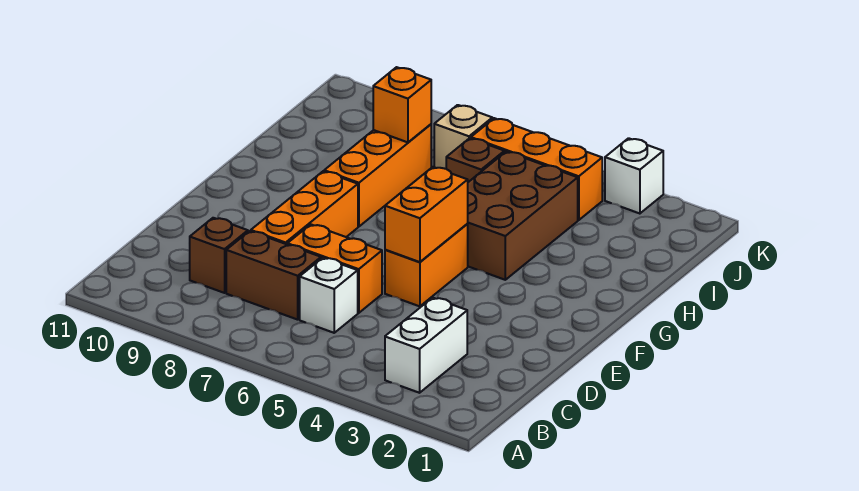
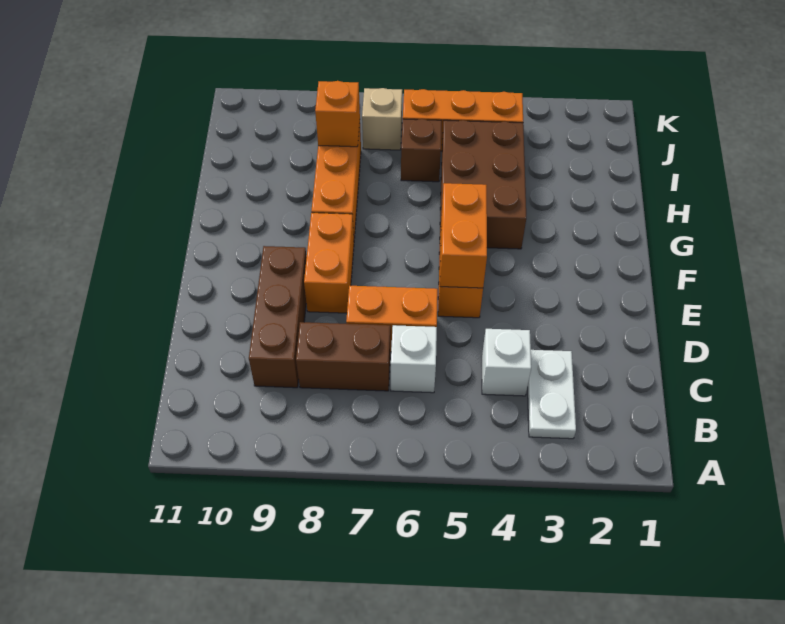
white brick B3:C3 level 1 -> white plate B3:C3 level 1
brown brick C9 level 1 -> brown brick C9:E9 level 1
orange brick D8:F8 level 1 -> orange brick E8:F8 level 1
white brick K3 level 1 -> white brick C4 level 1

